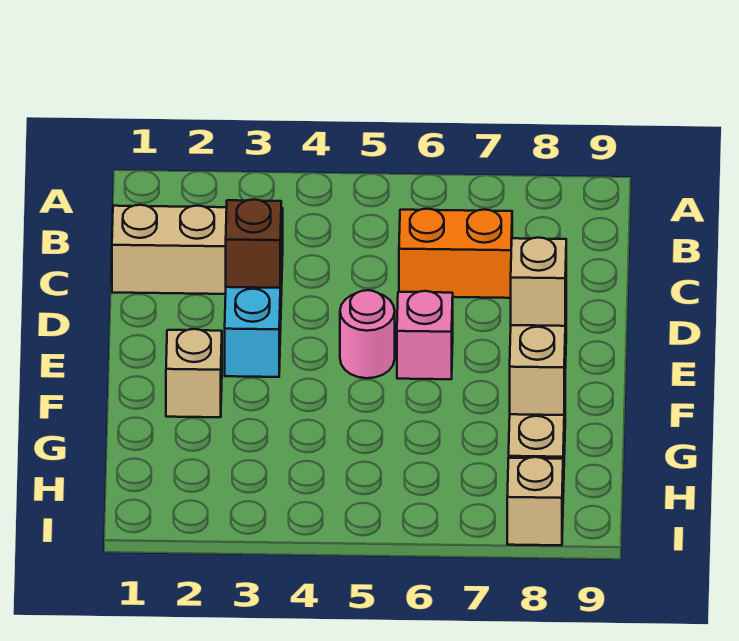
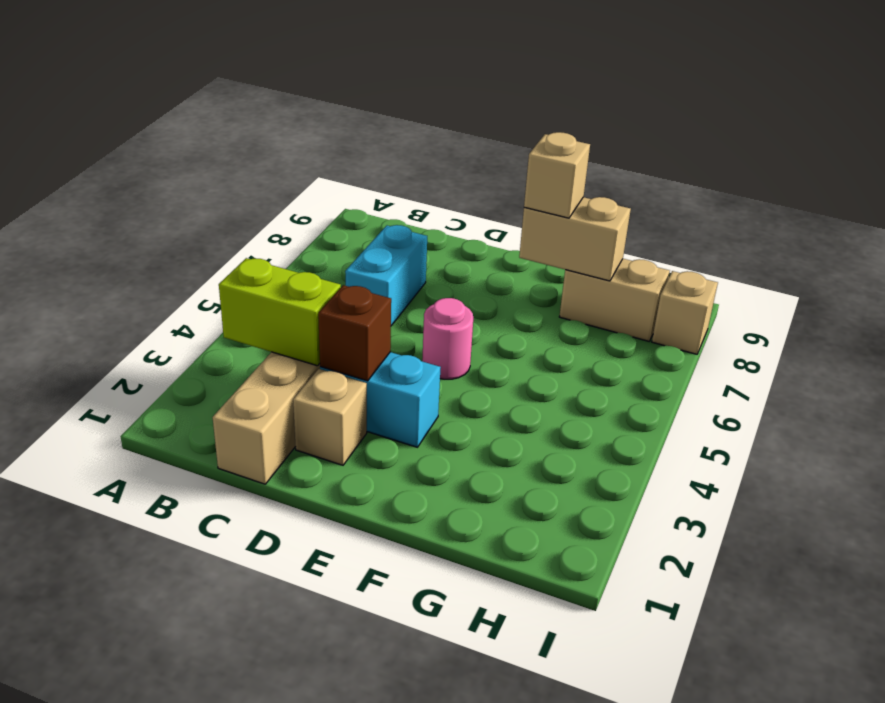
none -> lime brick B3:C3 level 2
orange brick C6:C7 level 1 -> cyan brick C6:C7 level 1
pink brick E6 level 1 -> none
tan brick F2 level 1 -> tan brick D2 level 1

